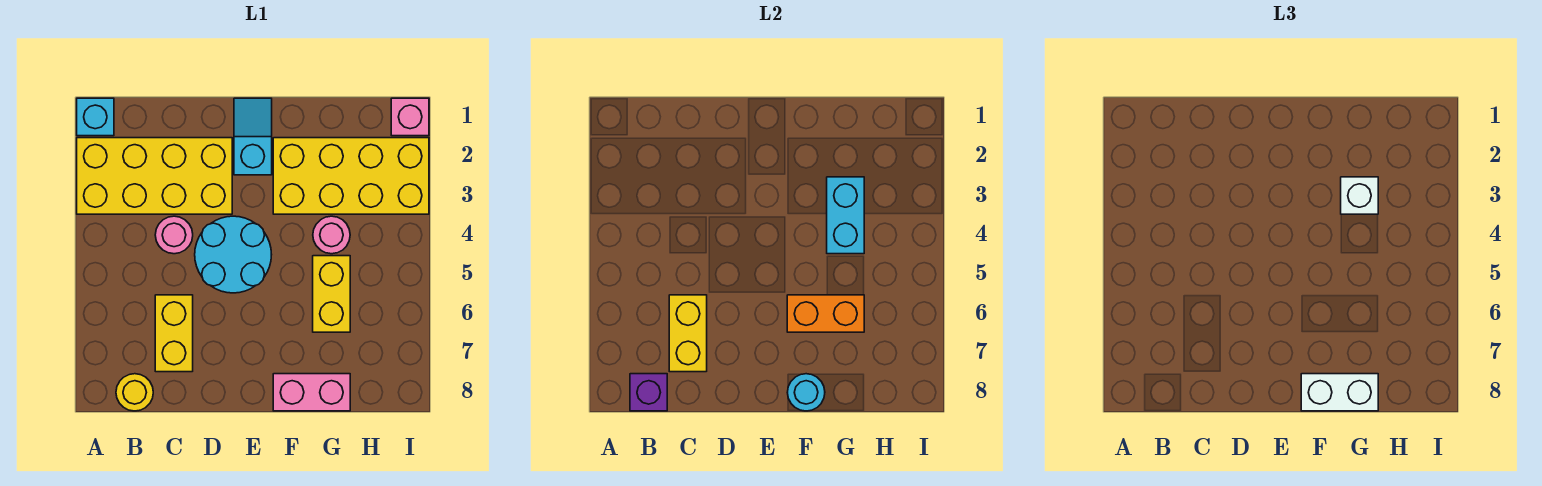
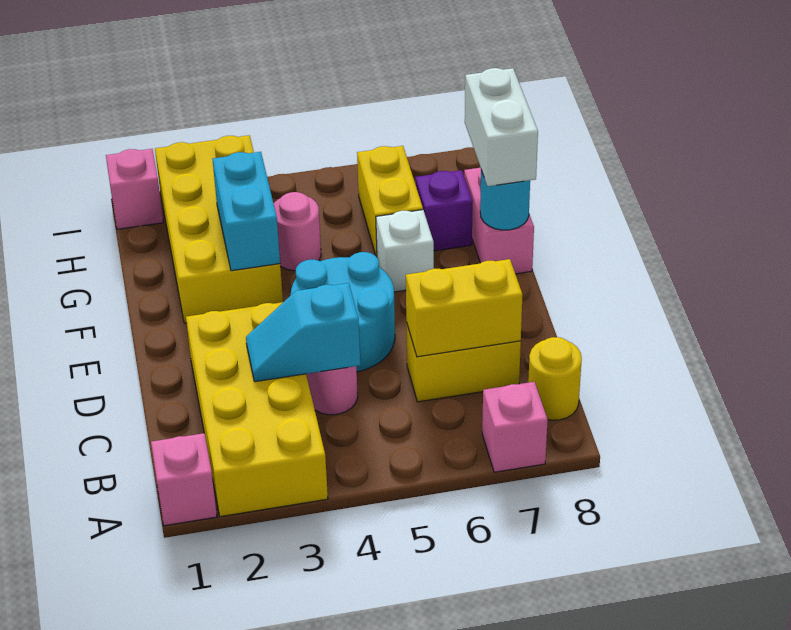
cyan brick A1 level 1 -> pink brick A1 level 1
none -> pink brick A7 level 1
purple brick B8 level 2 -> purple brick G7 level 1
cyan slope E1:E2 level 1 top 2 -> cyan slope C3:C4 level 2 top 4
orange brick F6:G6 level 2 -> none
cyan brick G3:G4 level 2 -> cyan brick F3:G3 level 2
white brick G3 level 3 -> white brick F6 level 1
yellow brick G5:G6 level 1 -> yellow brick G6:H6 level 1

